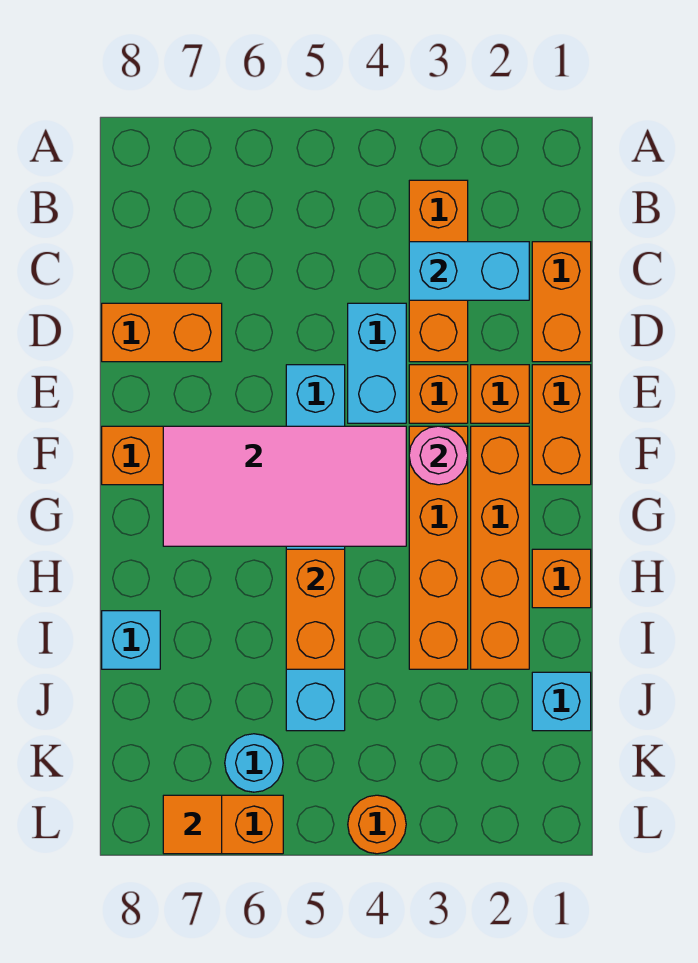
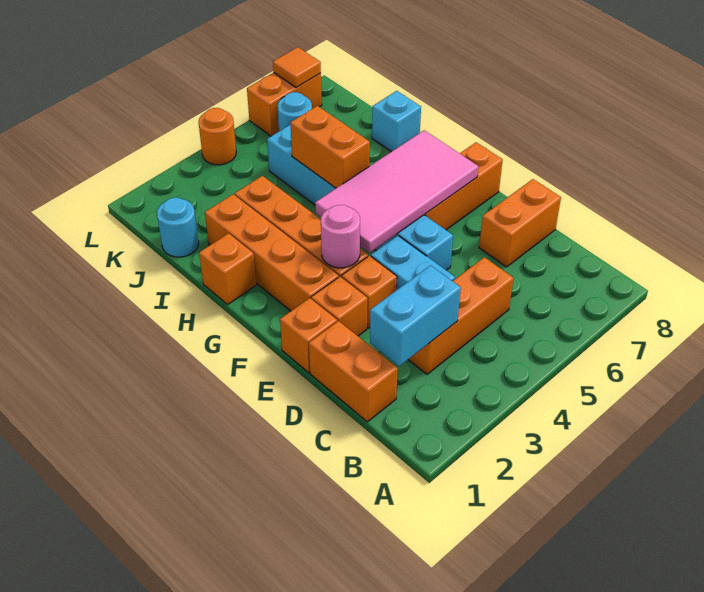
orange brick B3:D3 level 1 -> orange brick C3:C5 level 1
orange brick E1:F1 level 1 -> orange brick E1 level 1
cyan brick J1 level 1 -> cyan round brick J1 level 1

